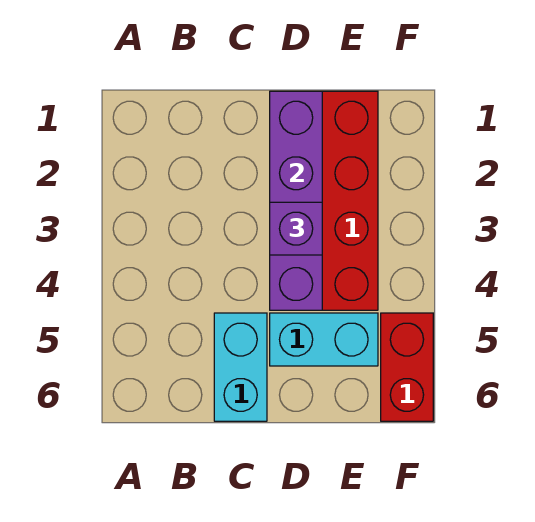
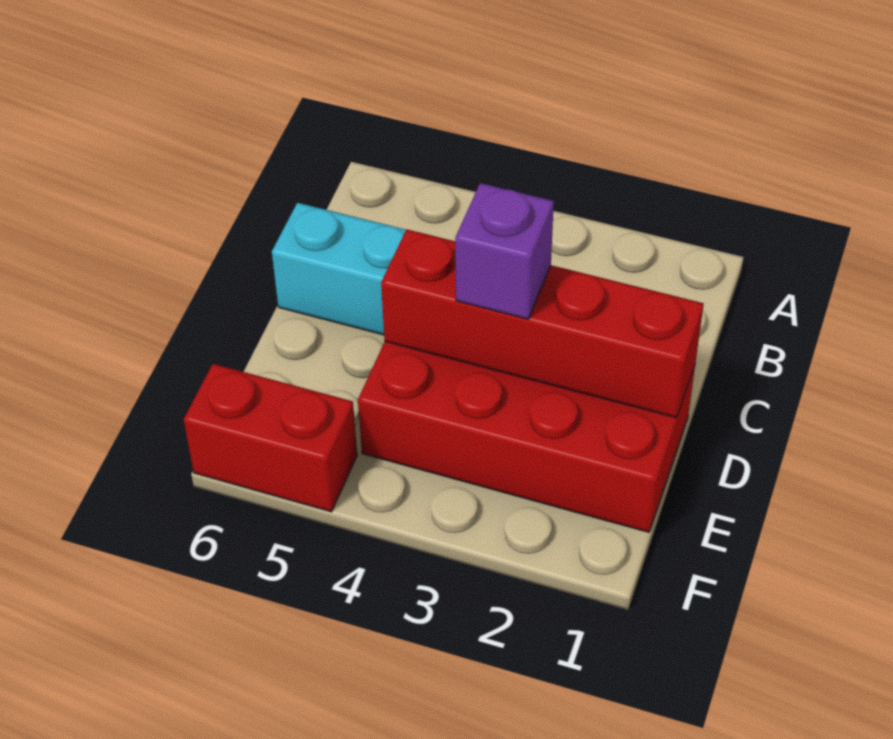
purple brick D1:D4 level 2 -> red brick D1:D4 level 2
cyan brick D5:E5 level 1 -> none

